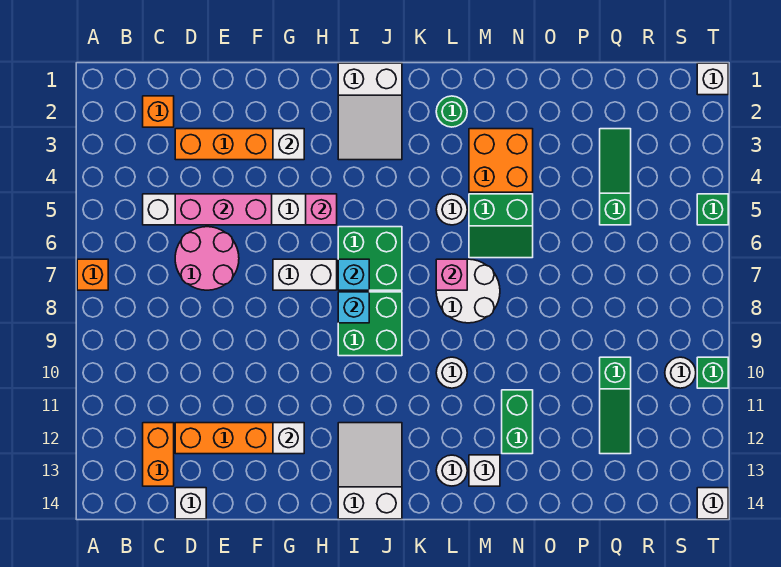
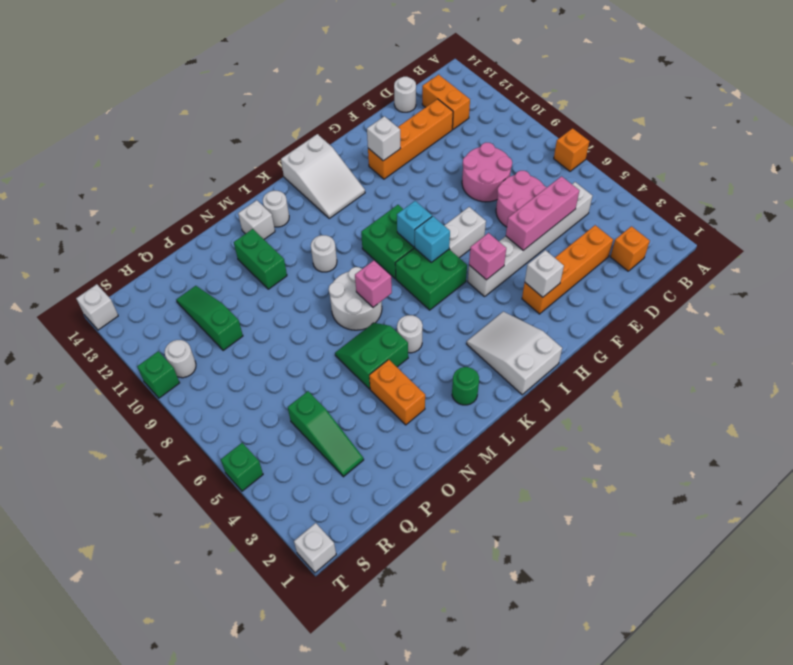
none -> pink round brick D8:E9 level 1
white brick D14 level 1 -> white round brick D14 level 1
orange brick M3:N4 level 1 -> orange brick N3:N4 level 1

